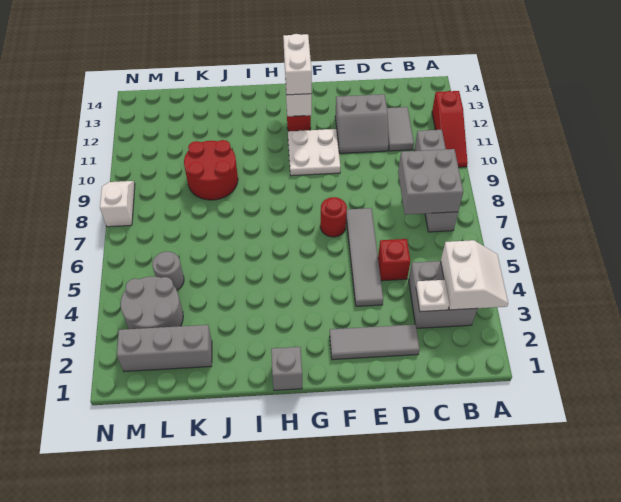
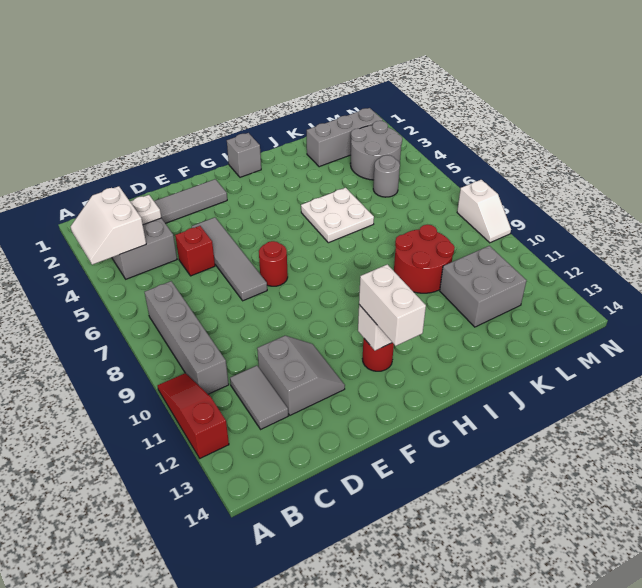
grey brick B7:C8 level 2 -> grey brick K11:L12 level 1
grey slope D11:E12 level 1 top 12 -> grey slope D11:E12 level 1 top D
white plate F10:G11 level 1 -> white plate I5:J6 level 1

